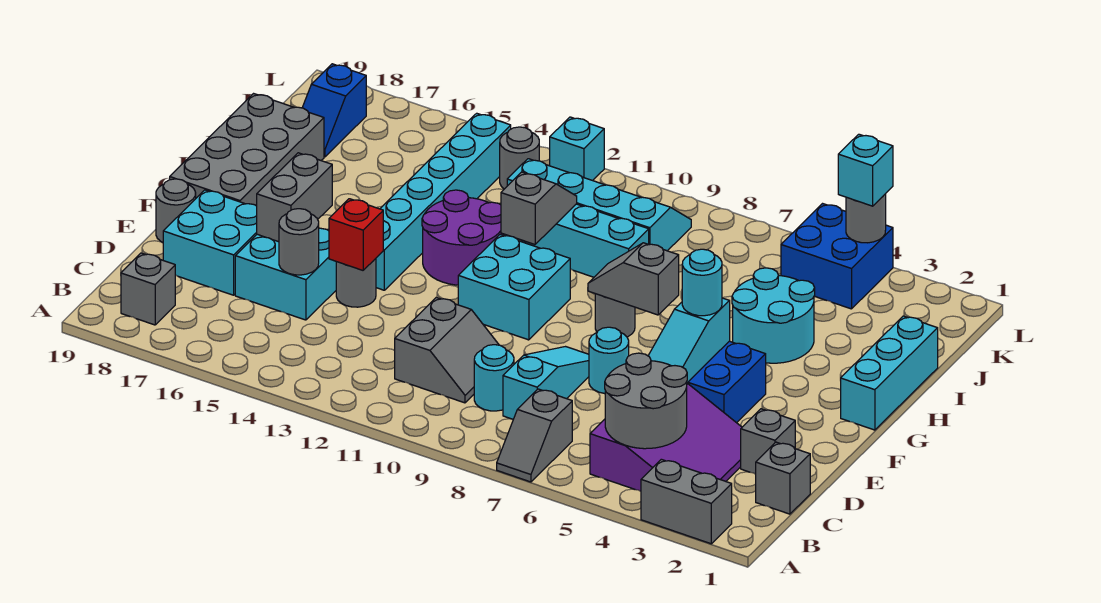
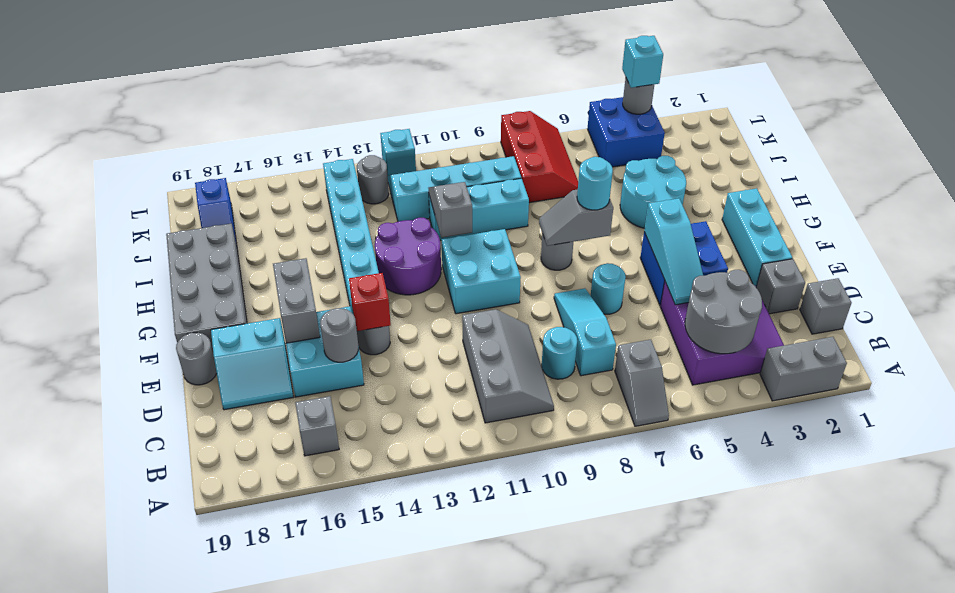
grey brick B18 level 1 -> grey brick B16 level 1
grey slope C10:D11 level 1 top 11 -> grey slope B10:D11 level 1 top 11
cyan brick D17:E18 level 1 -> cyan slope D17:E18 level 1 top E
cyan round brick F5 level 3 -> cyan round brick G7 level 3
cyan brick G1:I1 level 1 -> cyan brick E2:G2 level 1
none -> red slope J7:L8 level 1 top 8

